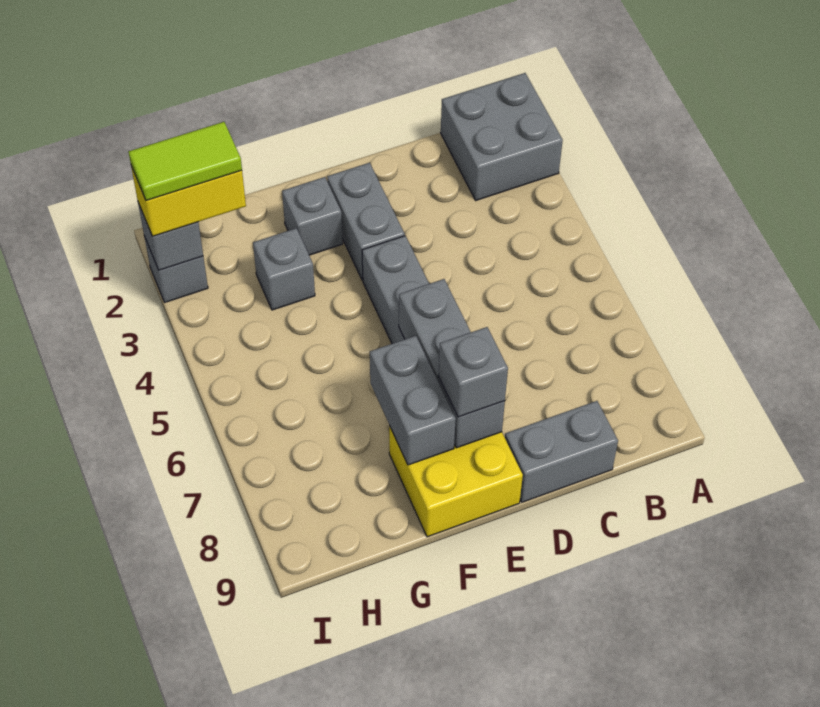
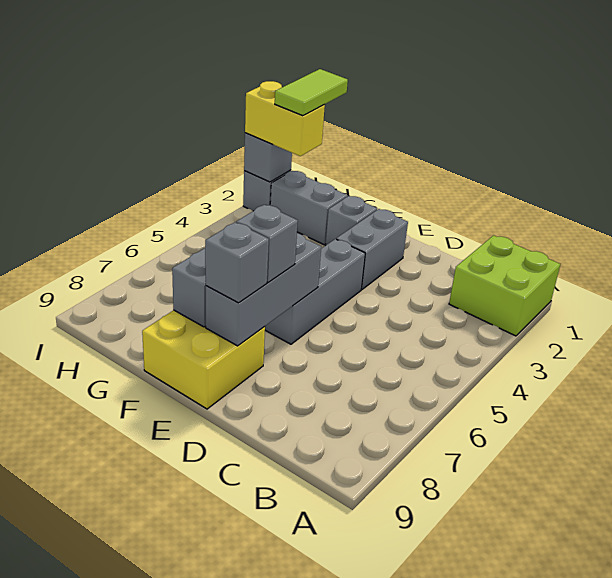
grey brick A1:B2 level 1 -> lime brick A1:B2 level 1
grey brick C9:D9 level 1 -> grey brick G2:H2 level 1
grey brick G3 level 1 -> grey brick E7 level 3
lime tile H2:I2 level 4 -> lime tile H1:H2 level 4

